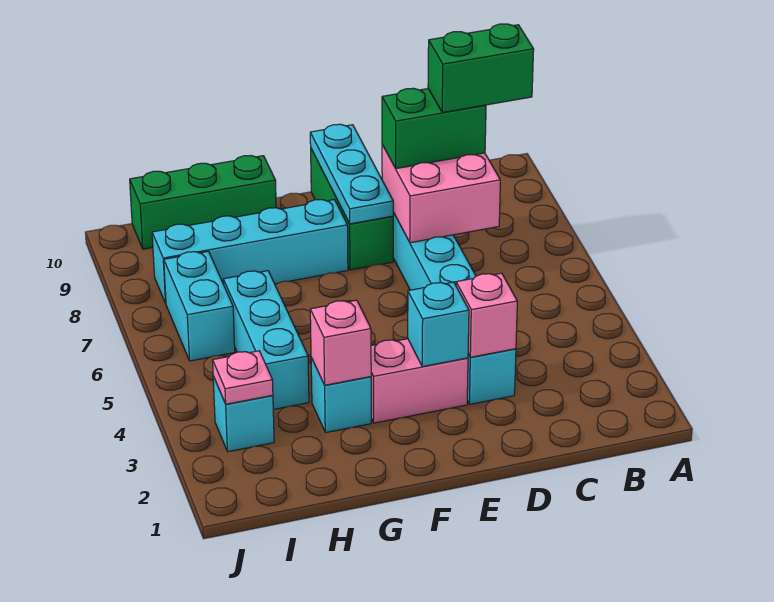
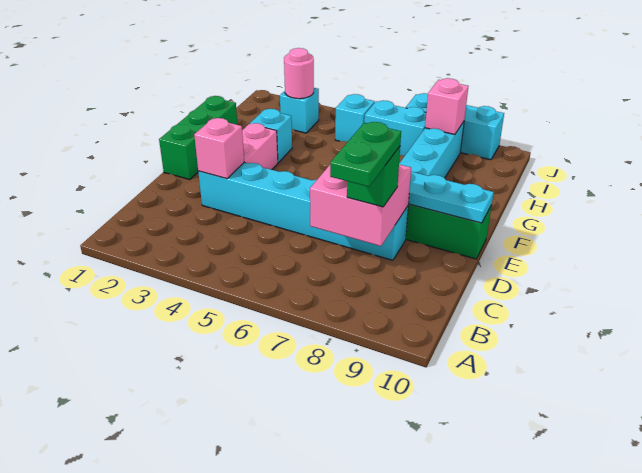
green brick B8:C8 level 4 -> green plate B8:C8 level 4
green brick C8:D8 level 3 -> green brick C8 level 3
cyan brick E3 level 2 -> cyan brick I5 level 1
pink brick G3 level 2 -> pink brick I8 level 2
green brick G10:I10 level 1 -> green brick E1:G1 level 1
cyan brick H4:H6 level 1 -> cyan brick J7:J9 level 1
pink plate I3 level 2 -> pink round brick I3 level 2

